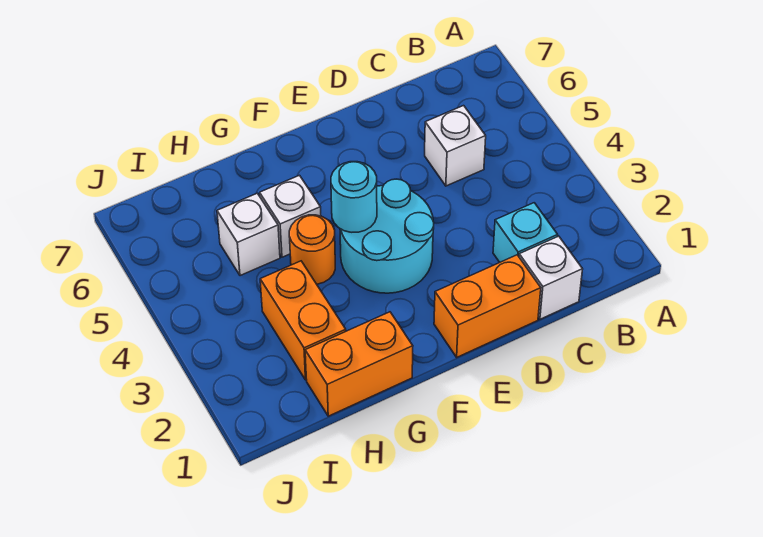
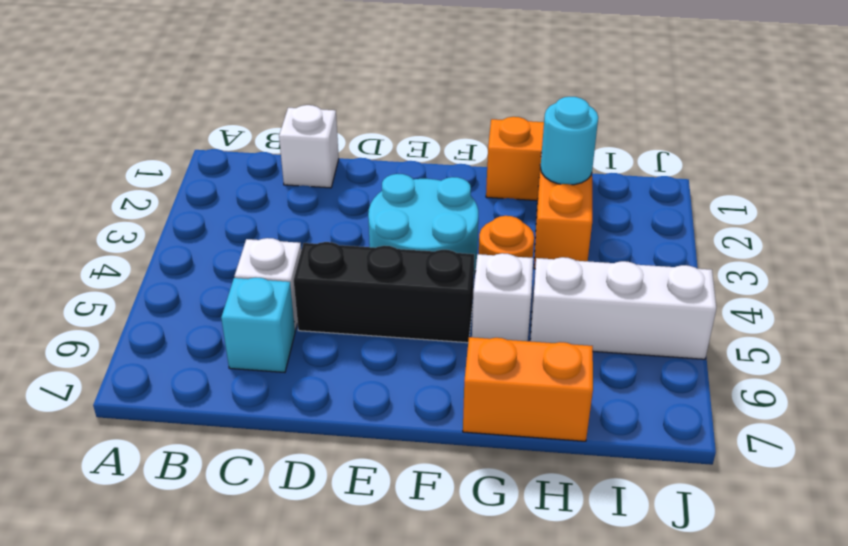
cyan brick C2 level 1 -> cyan brick C6 level 1
orange brick D1:E1 level 1 -> orange brick G7:H7 level 1
none -> black brick D5:F5 level 1
cyan round brick F4 level 2 -> cyan round brick H2 level 2
white brick H5 level 1 -> white brick H5:J5 level 1

